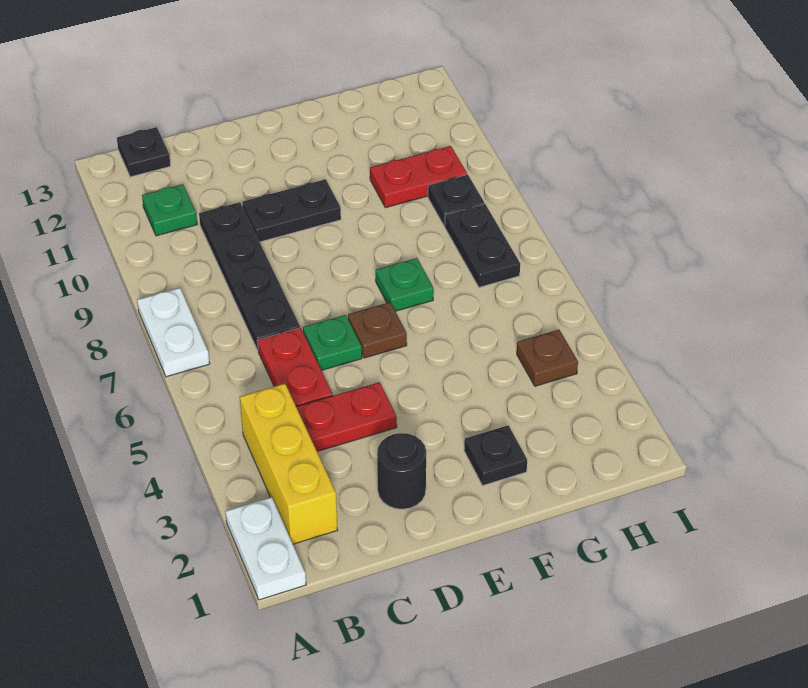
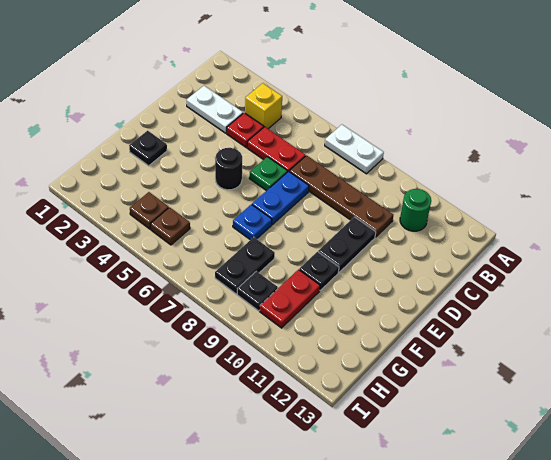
white plate A1:A2 level 1 -> white plate C2:C3 level 1
yellow brick B2:B4 level 1 -> yellow brick B4 level 1
green plate B11 level 1 -> green round brick B11 level 1
black plate B13 level 1 -> black plate F10 level 1
red plate C4:D4 level 1 -> red plate C4 level 1
black plate C7:C10 level 1 -> brown plate C7:C10 level 1
black round brick D2 level 1 -> black round brick E5 level 1
none -> blue plate D7:E7 level 1
brown plate E6 level 1 -> brown plate H5 level 1
green plate F7 level 1 -> blue plate F7 level 1
black plate H7:H8 level 1 -> black plate G8:H8 level 1

